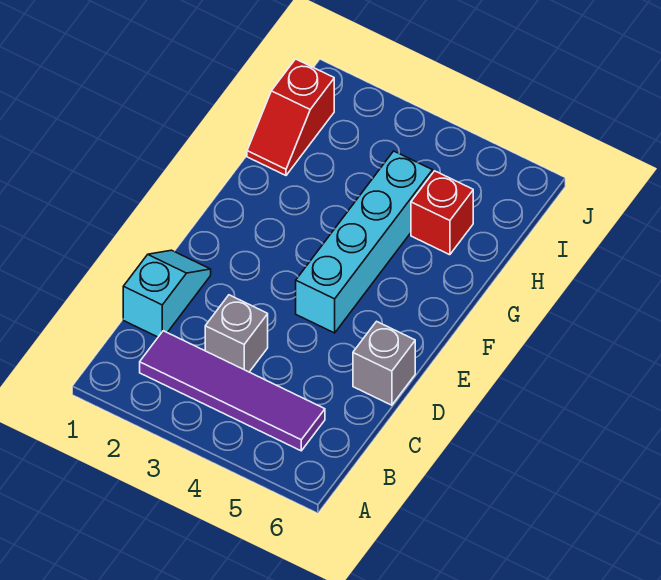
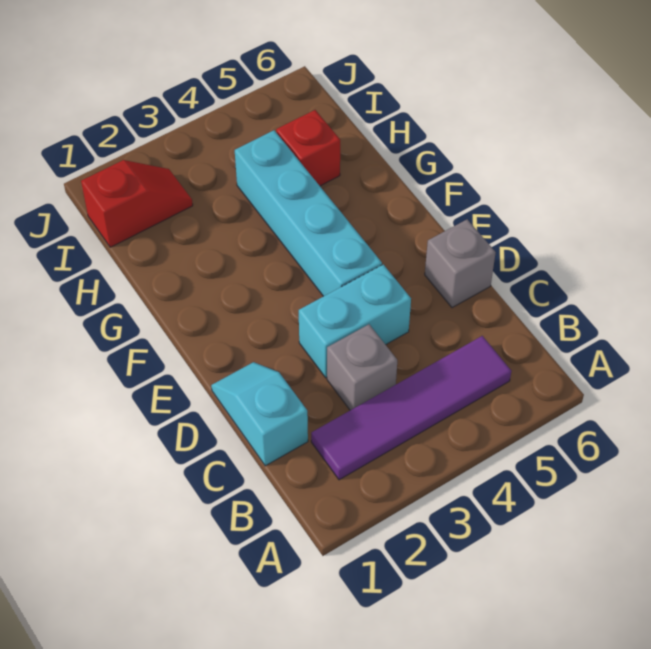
none -> cyan brick D3:D4 level 1
red slope H1:I1 level 1 top I -> red slope I1:I2 level 1 top 1

